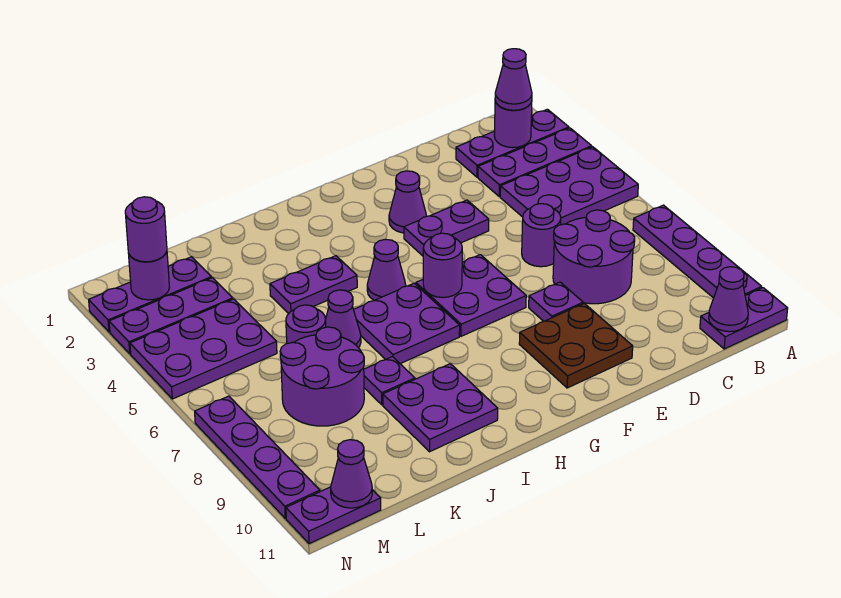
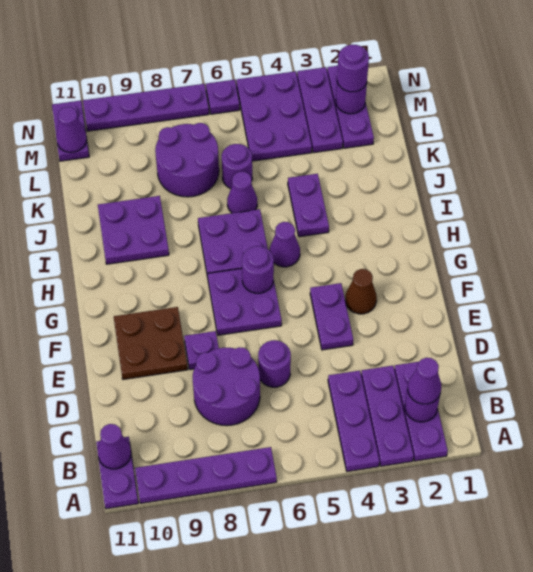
purple plate A4:C5 level 1 -> purple plate A4:C4 level 1
purple cone F3 level 1 -> brown cone F3 level 1
purple plate J8 level 1 -> purple plate N6 level 1

